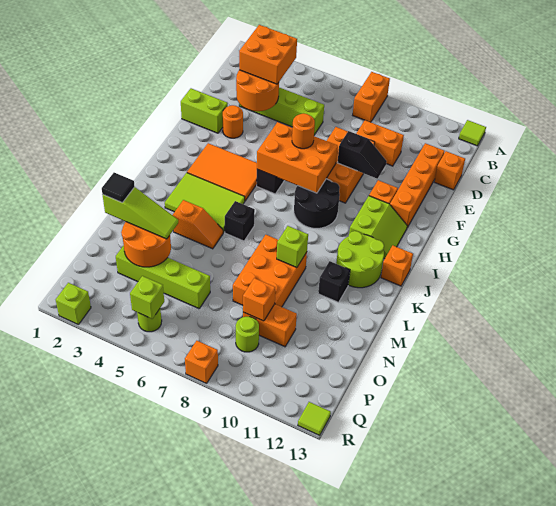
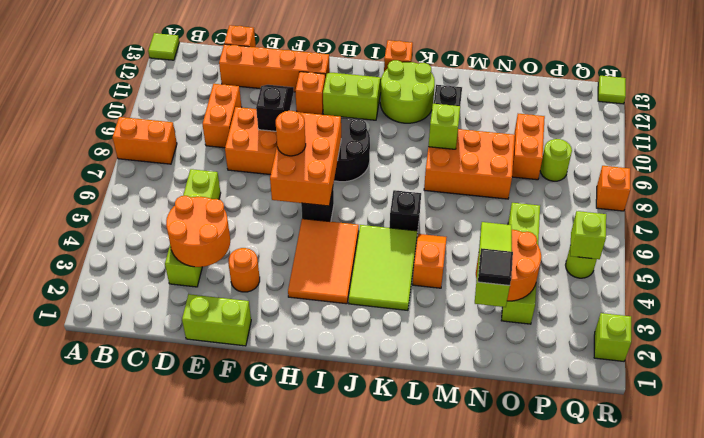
orange brick C3:D4 level 3 -> none
lime brick F1:F2 level 1 -> lime brick E1:F1 level 1
orange brick O9 level 2 -> none

